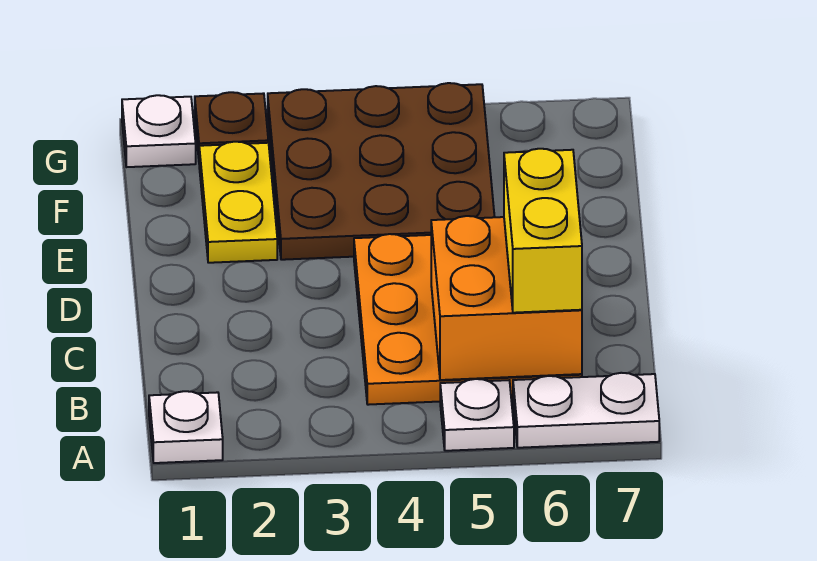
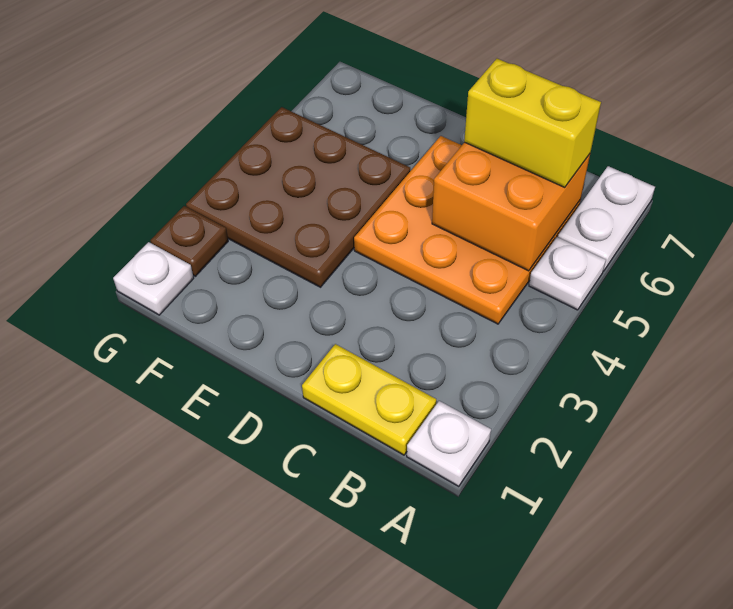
yellow plate E2:F2 level 1 -> yellow plate B1:C1 level 1

